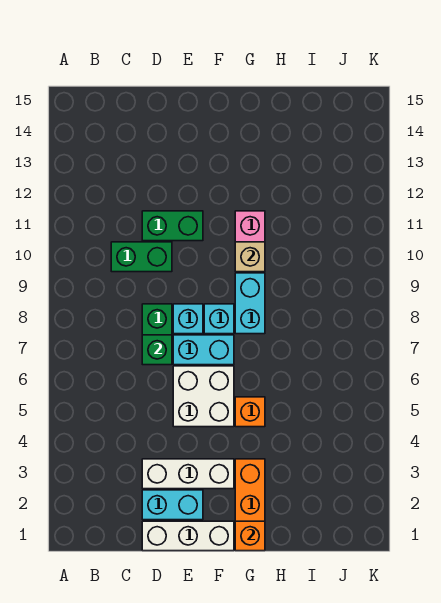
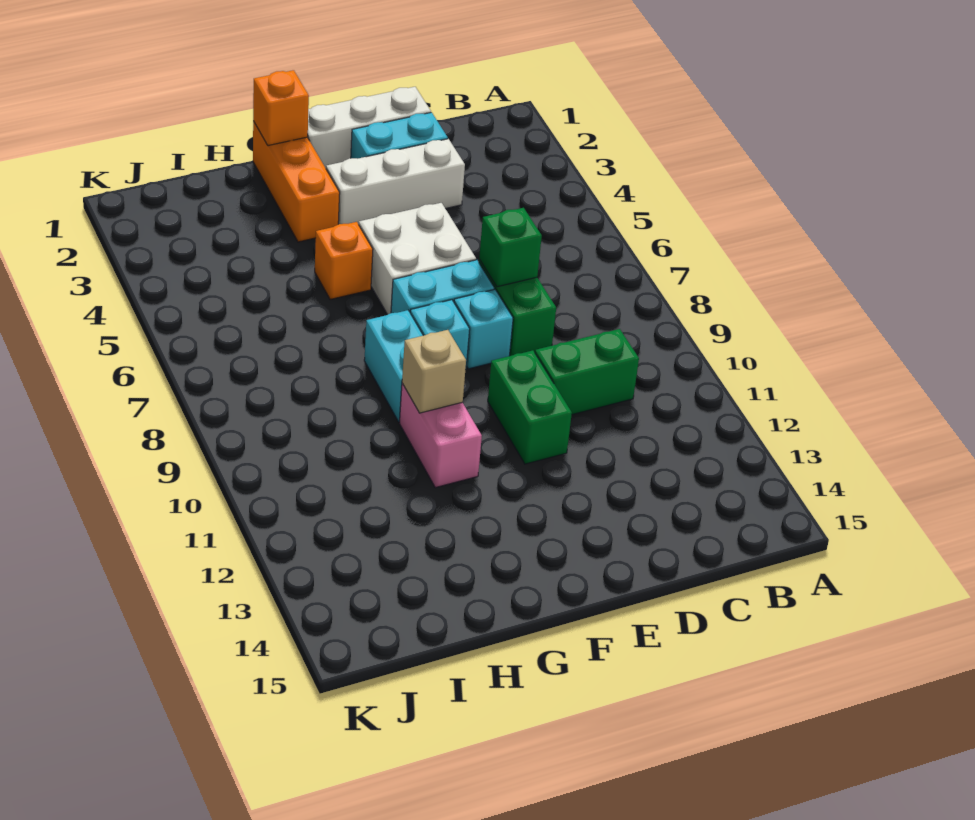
green brick D11:E11 level 1 -> green brick E10:E11 level 1

